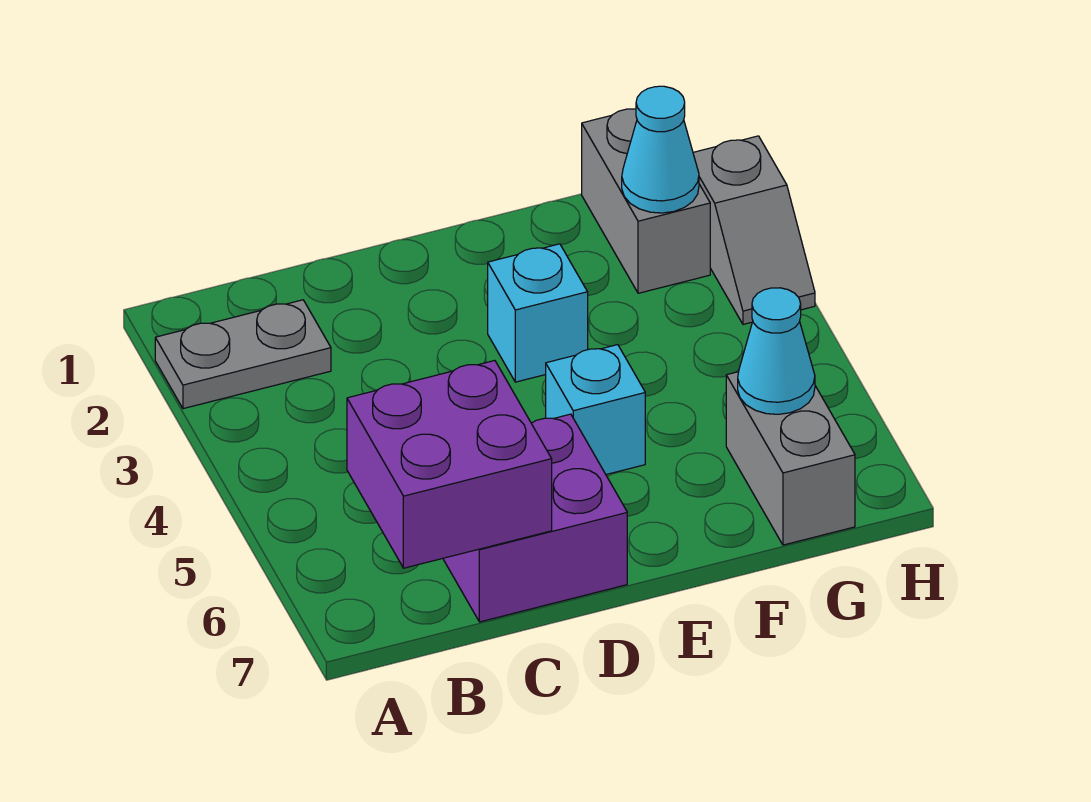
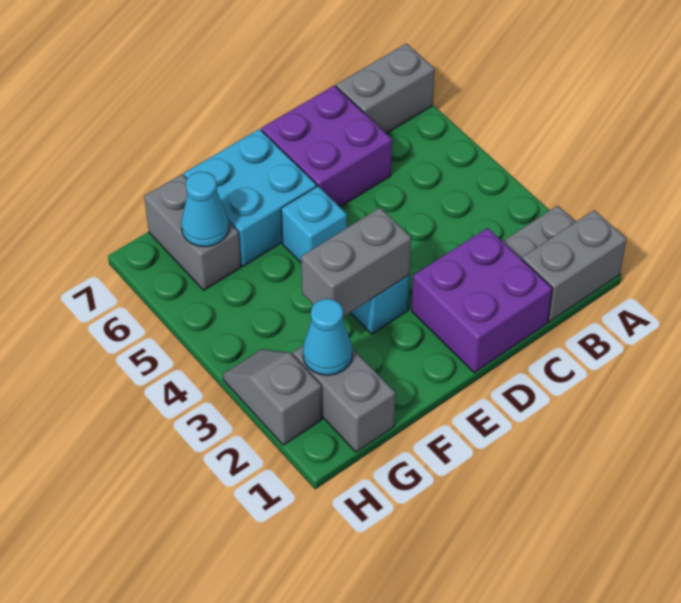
none -> grey brick A1:B1 level 1
none -> grey brick A7:B7 level 1
purple brick B6:C7 level 2 -> purple brick C1:D2 level 1
none -> grey brick E3:F3 level 2
none -> cyan brick E6:F7 level 1

